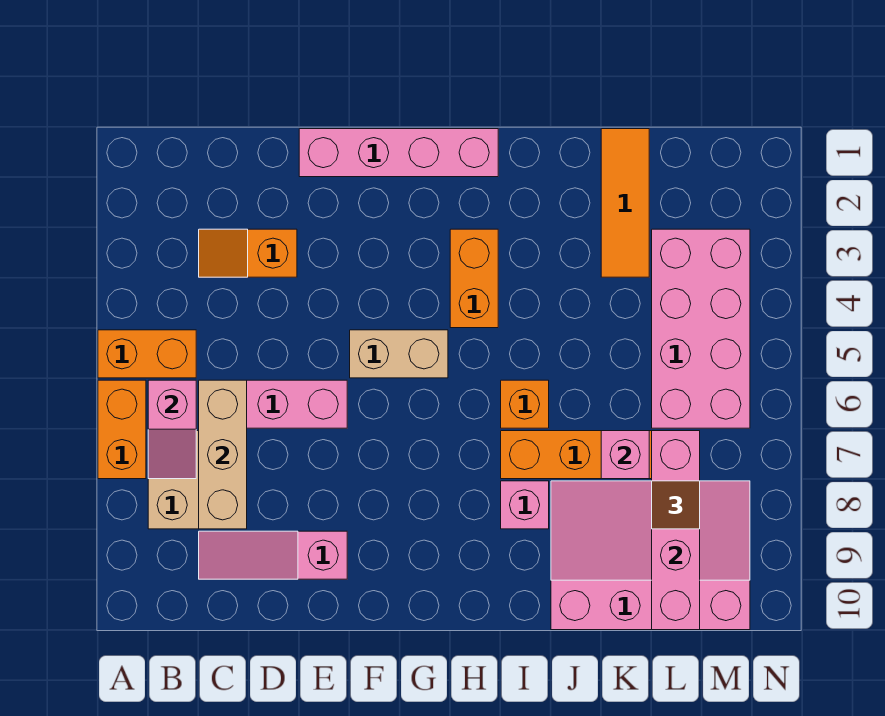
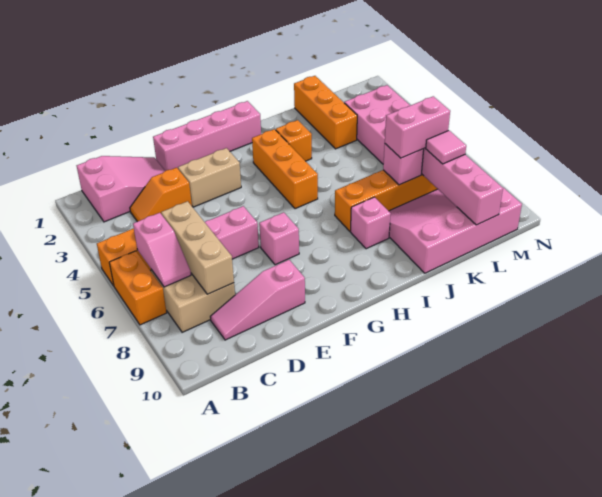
none -> pink slope B1:D2 level 1 top B
tan brick F5:G5 level 1 -> tan brick E3:F3 level 1
none -> pink brick F7 level 1
orange brick H3:H4 level 1 -> orange brick H3:H5 level 1
orange brick I6 level 1 -> orange brick I3 level 1
orange tile K1:K3 level 1 -> orange brick K1:K3 level 1
none -> pink brick K7:L7 level 3
brown tile L8 level 3 -> pink tile L8 level 3

